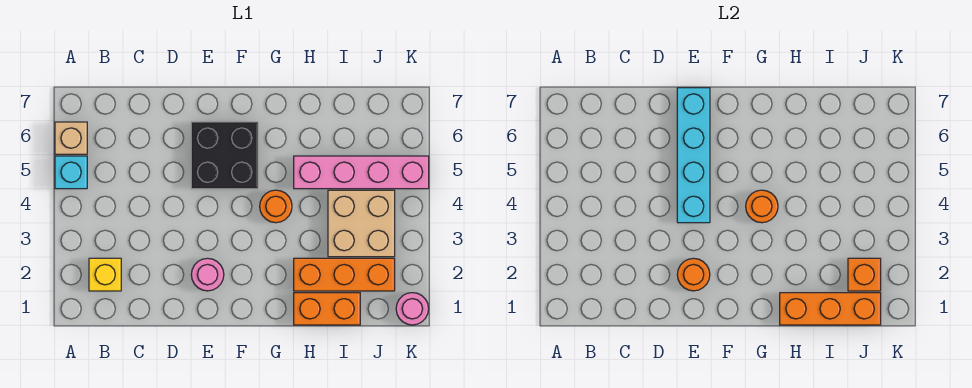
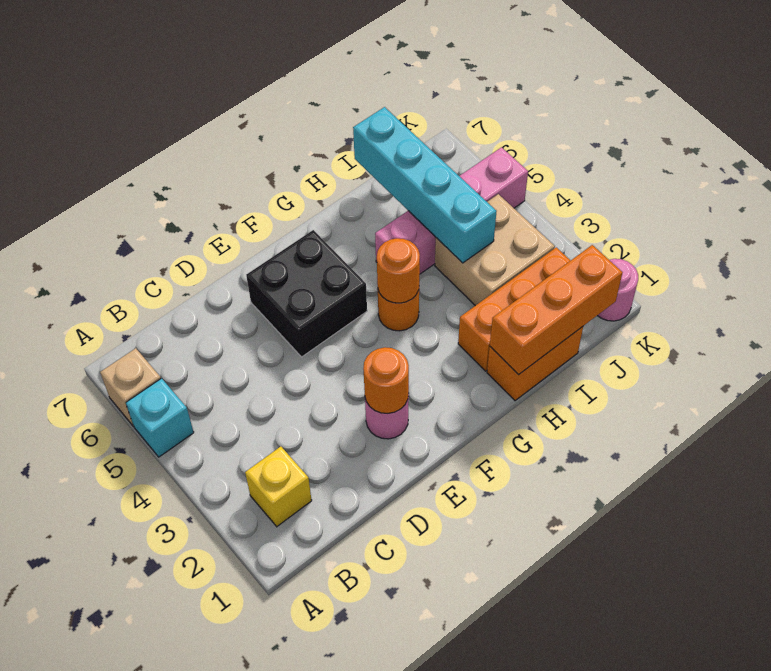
cyan brick E4:E7 level 2 -> cyan brick I4:I7 level 2
orange brick J2 level 2 -> none

